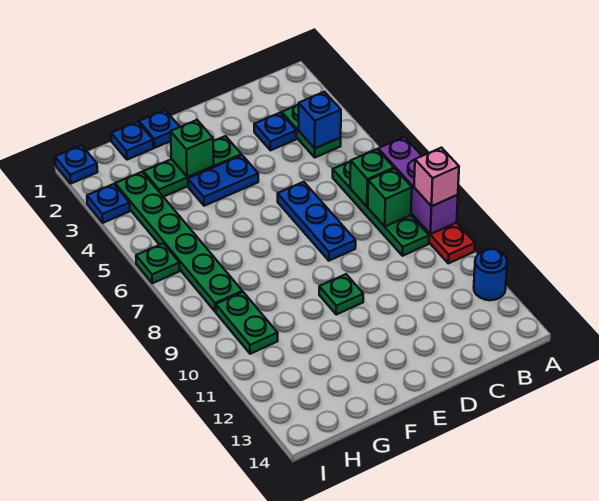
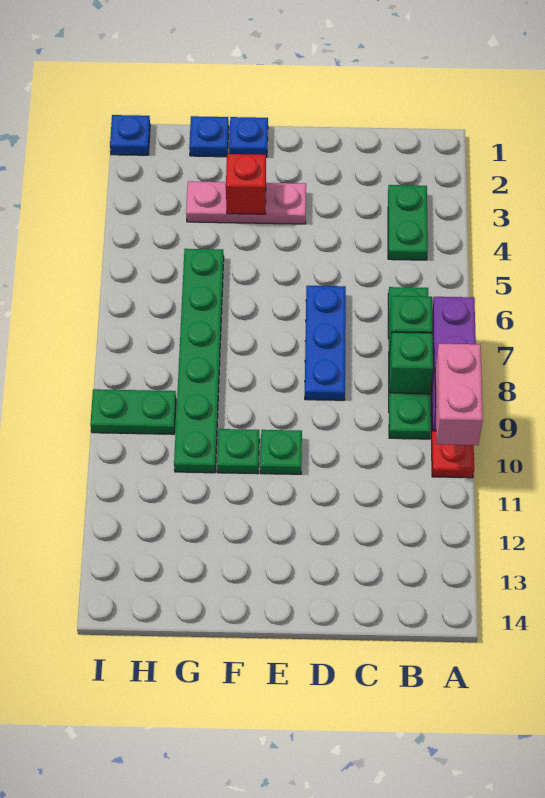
pink brick A9 level 3 -> pink brick A9:A10 level 3
blue round brick A12 level 1 -> none
blue brick B4 level 2 -> none
blue plate C3 level 1 -> none
green plate E3:G3 level 1 -> pink plate E3:G3 level 1
blue plate E4:F4 level 1 -> none
green brick F3 level 2 -> red brick F3 level 2
green plate H3:H8 level 1 -> green plate G5:G10 level 1
green plate H9:H10 level 1 -> green plate H9:I9 level 1
blue plate I3 level 1 -> none
green plate I6 level 1 -> green plate F10 level 1

